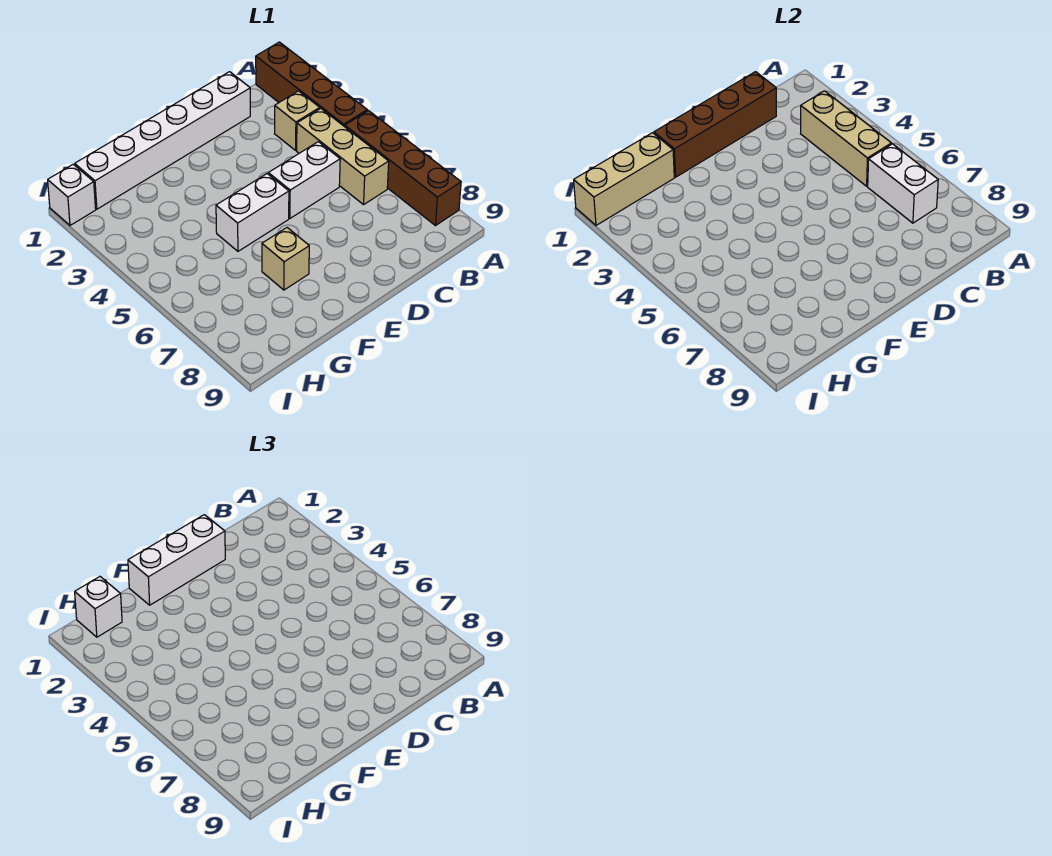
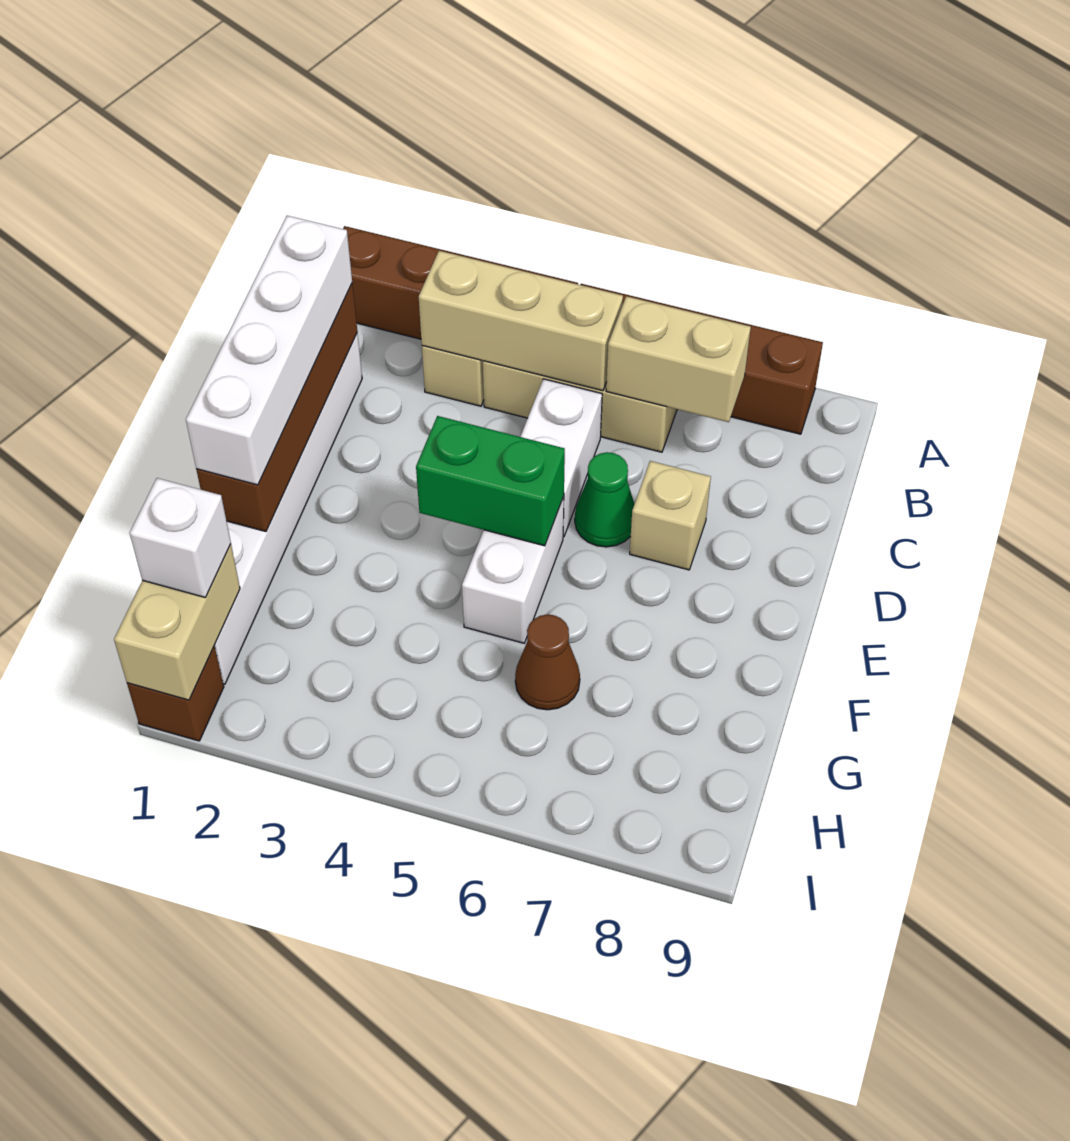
white brick B6:B7 level 2 -> tan brick B6:B7 level 2
white brick D1:F1 level 3 -> white brick C1:F1 level 3
none -> green cone D6 level 1
none -> green brick E4:E5 level 2
tan brick F7 level 1 -> tan brick D7 level 1
tan brick G1:I1 level 2 -> tan brick H1:I1 level 2
none -> brown cone G6 level 1
white brick I1 level 1 -> brown brick I1 level 1

